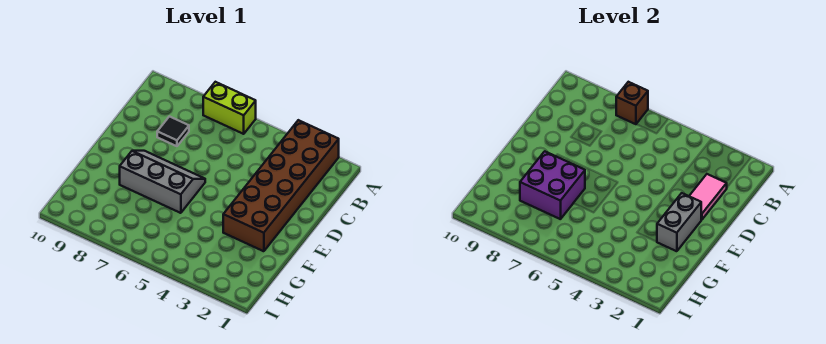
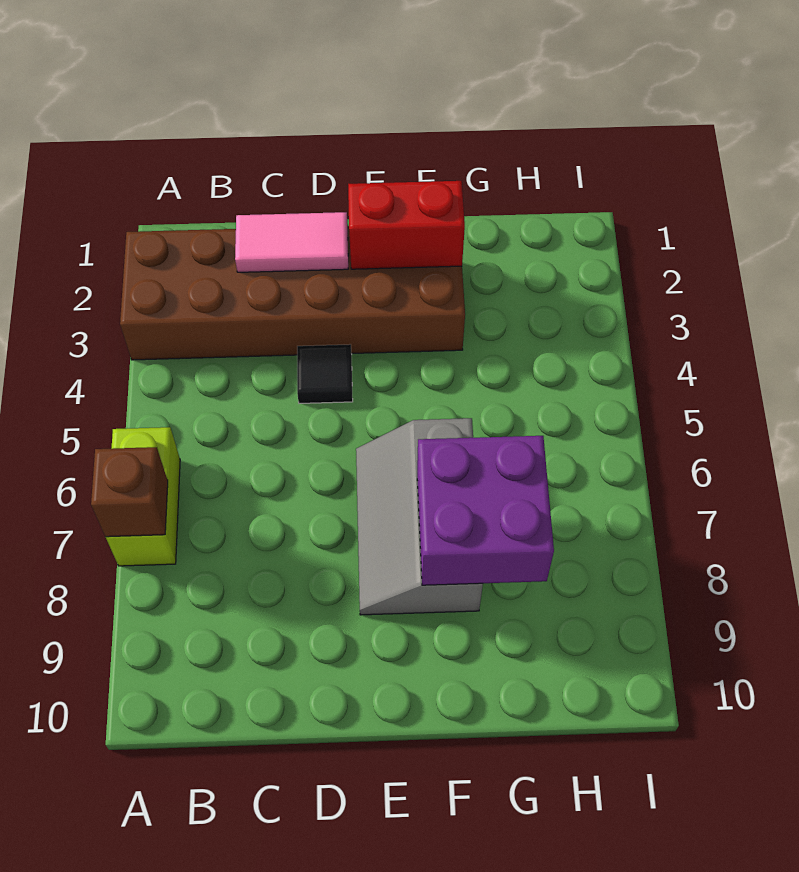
black tile C8 level 1 -> black tile D4 level 1
grey brick E2:F2 level 2 -> red brick E2:F2 level 2

